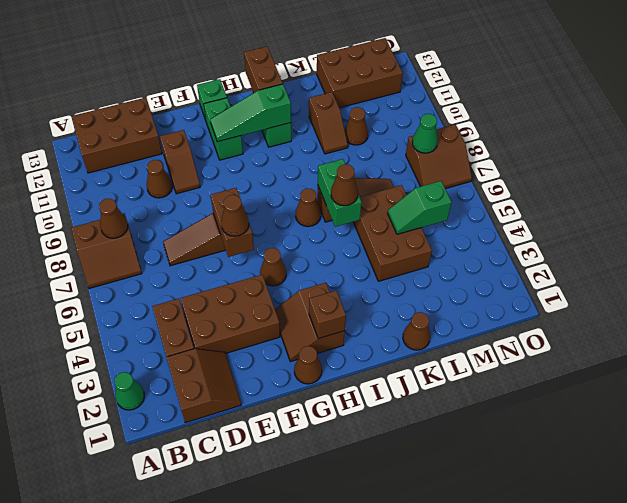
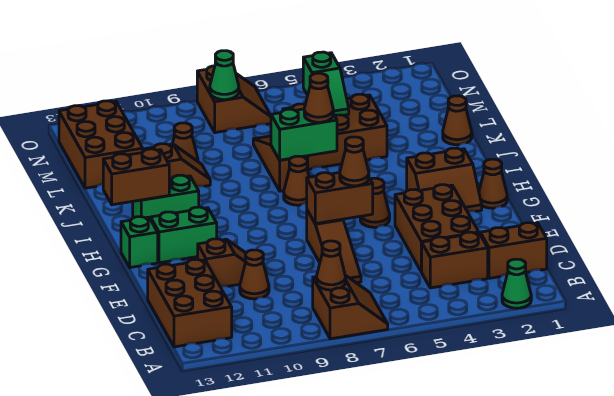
green slope G11:I11 level 2 top I -> none
brown brick H2 level 2 -> none

